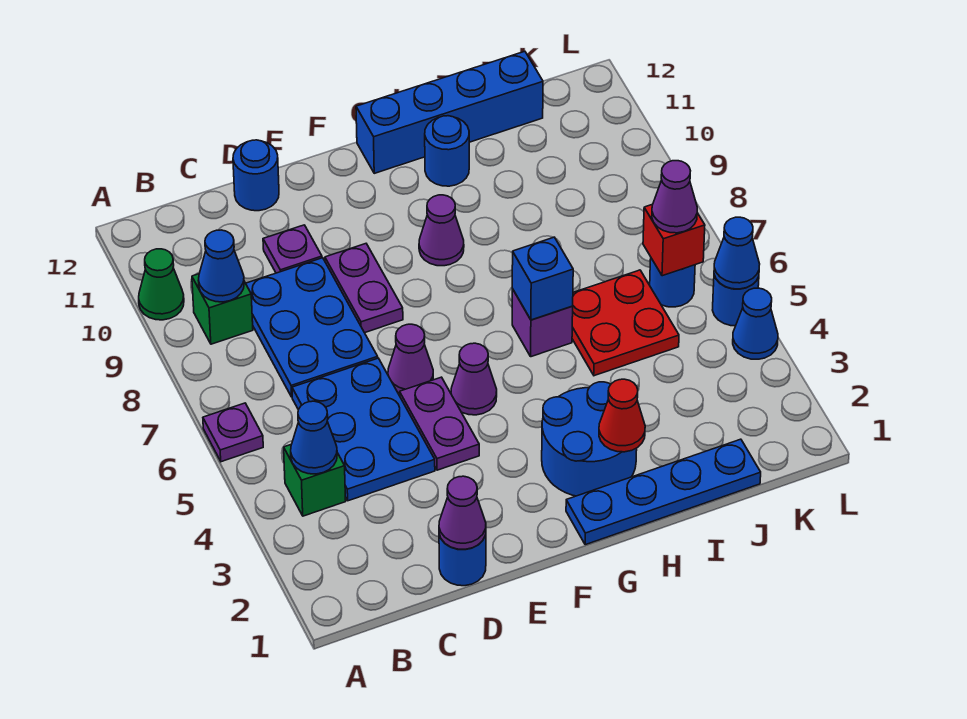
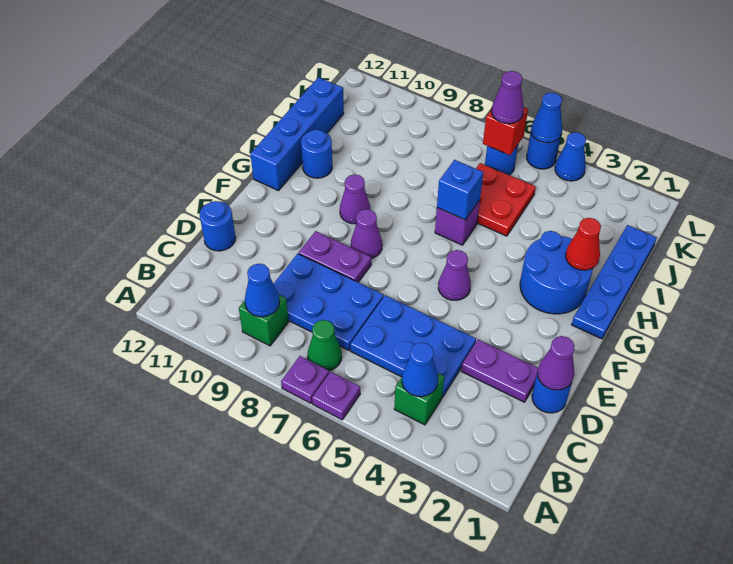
green cone A10 level 1 -> green cone B7 level 1
purple plate D10 level 1 -> purple plate A7 level 1
purple plate E4:E5 level 1 -> purple plate D2:D3 level 1
purple cone E6 level 1 -> purple cone F8 level 1

